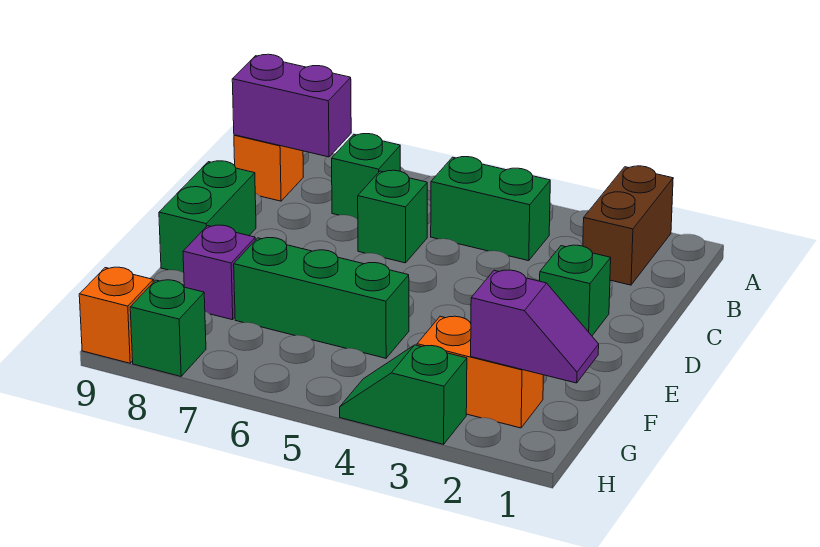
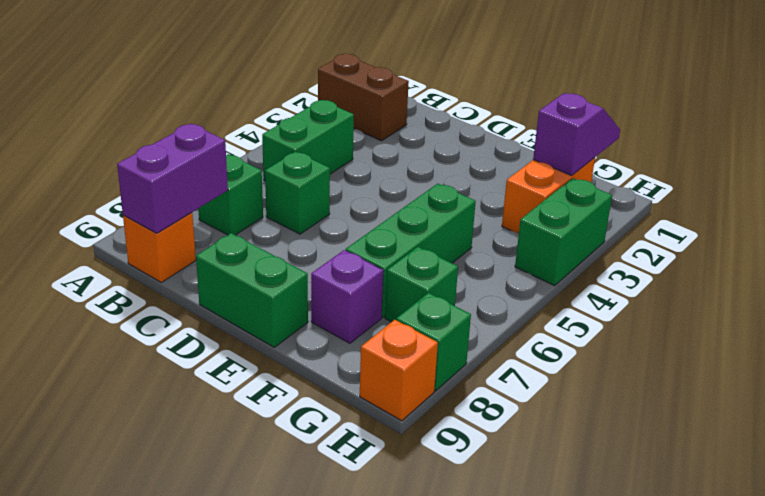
green brick D2 level 1 -> green brick G7 level 1
green slope H3:H4 level 1 top 3 -> green brick H3:H4 level 1

